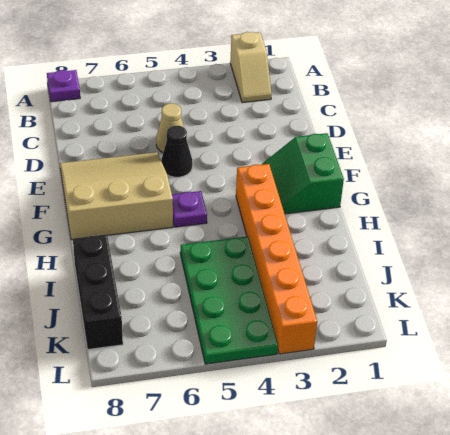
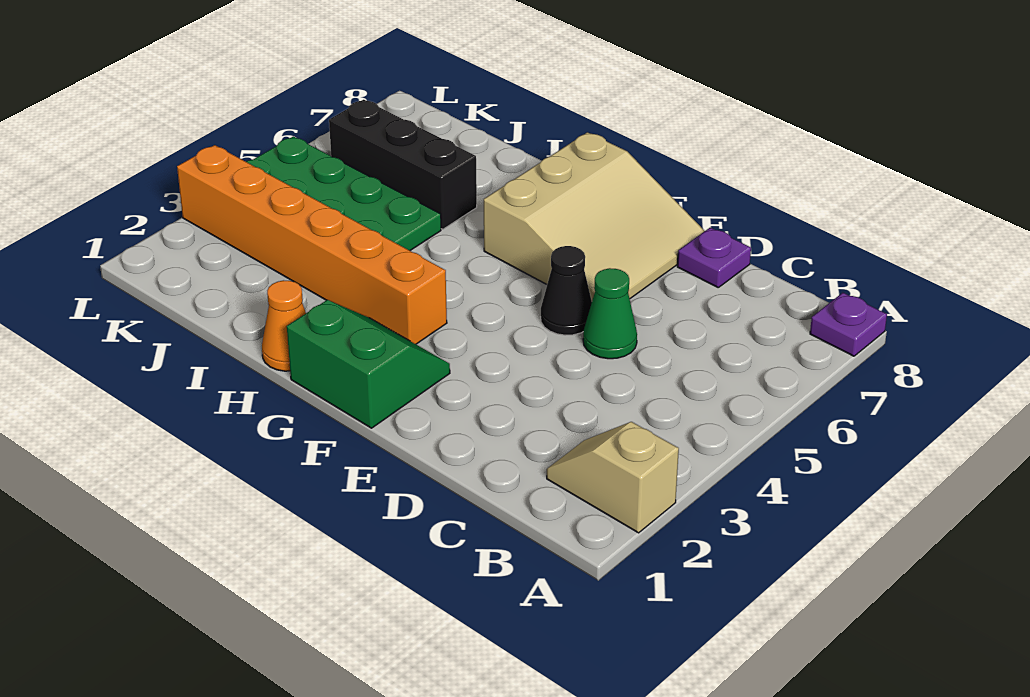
tan cone D5 level 1 -> green cone D5 level 1
purple plate G5 level 1 -> purple plate D8 level 1
none -> orange cone H1 level 1
black brick I8:K8 level 1 -> black brick I6:K6 level 1

